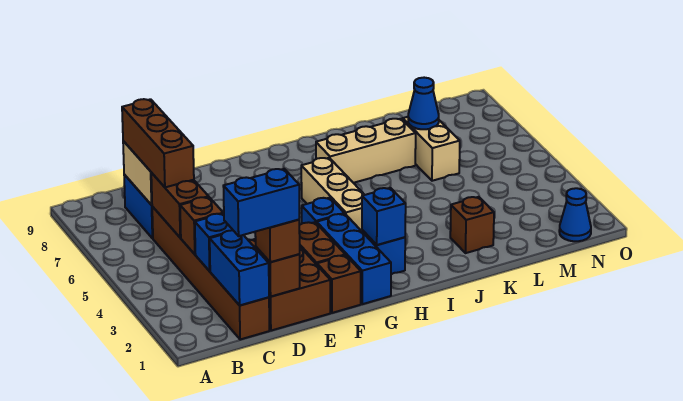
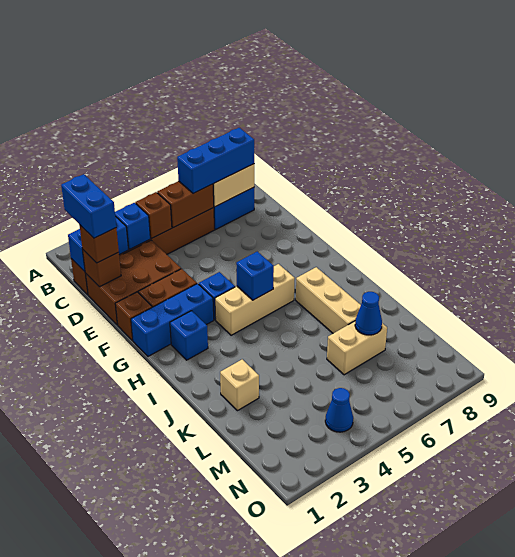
brown brick C6:C8 level 3 -> blue brick C6:C8 level 3
blue brick H2 level 2 -> blue brick H5 level 2
brown brick K2 level 1 -> tan brick K2 level 1
blue cone N1 level 1 -> blue cone N4 level 1

